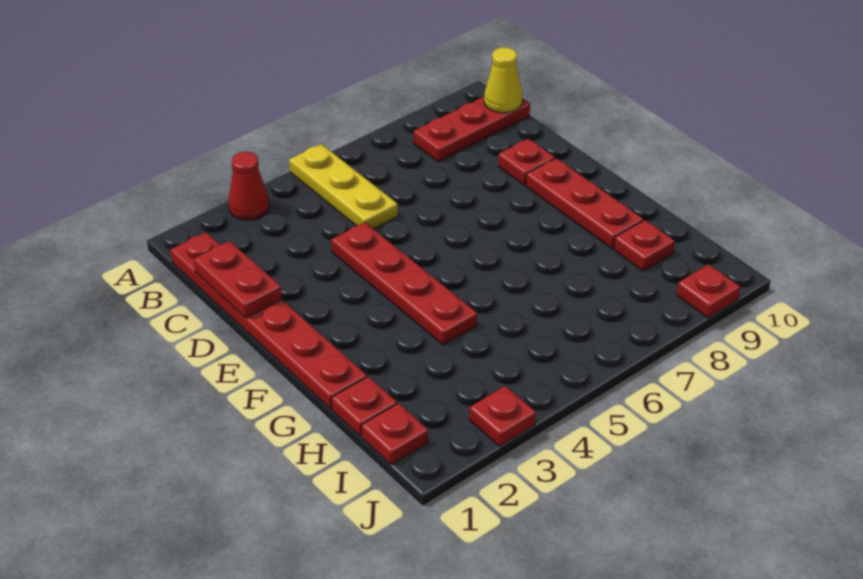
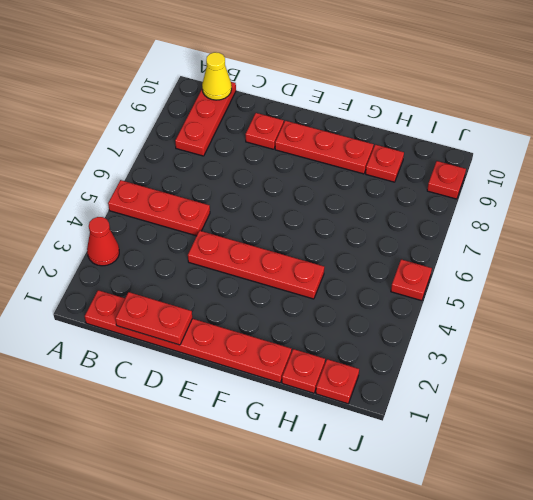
yellow plate A5:C5 level 1 -> red plate A5:C5 level 1
red plate J3 level 1 -> red plate J5 level 1

